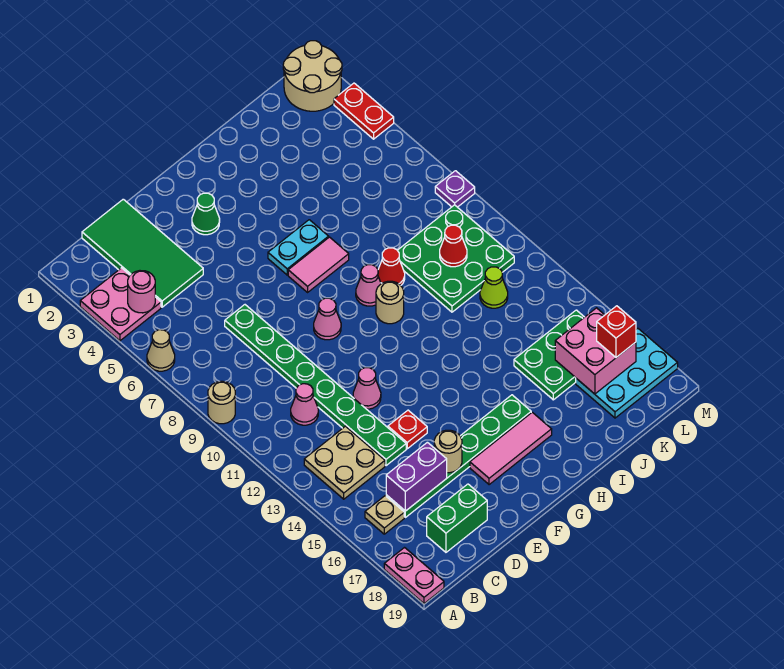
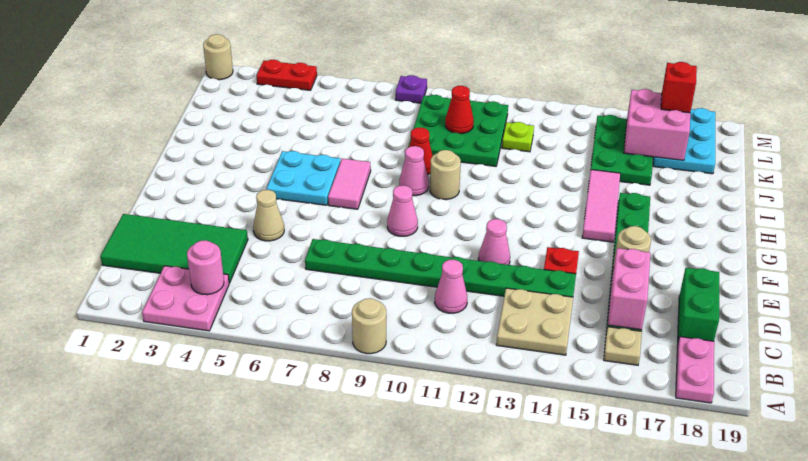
tan cone A6 level 1 -> tan cone E5 level 1
pink plate A18:A19 level 1 -> pink plate A18:B18 level 1
purple brick C16:D16 level 2 -> pink brick C16:D16 level 2
green cone F3 level 1 -> none
pink tile F17:H17 level 1 -> pink tile G15:I15 level 1
cyan plate G6:H6 level 1 -> cyan plate G5:H6 level 1
lime cone K12 level 1 -> lime plate K12 level 1
tan round brick L1:M2 level 1 -> tan round brick M1 level 1

